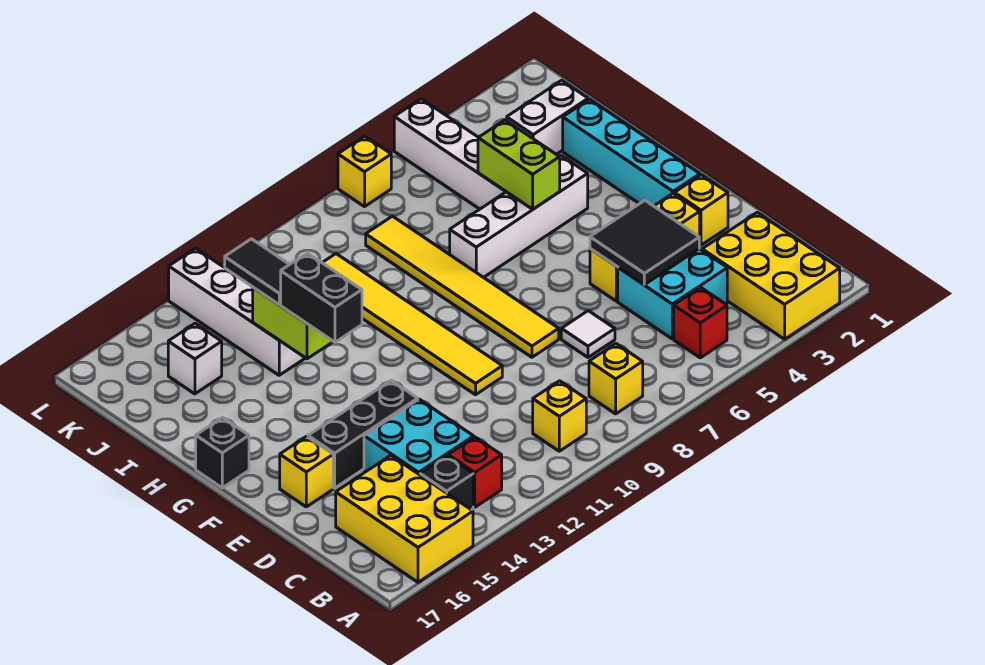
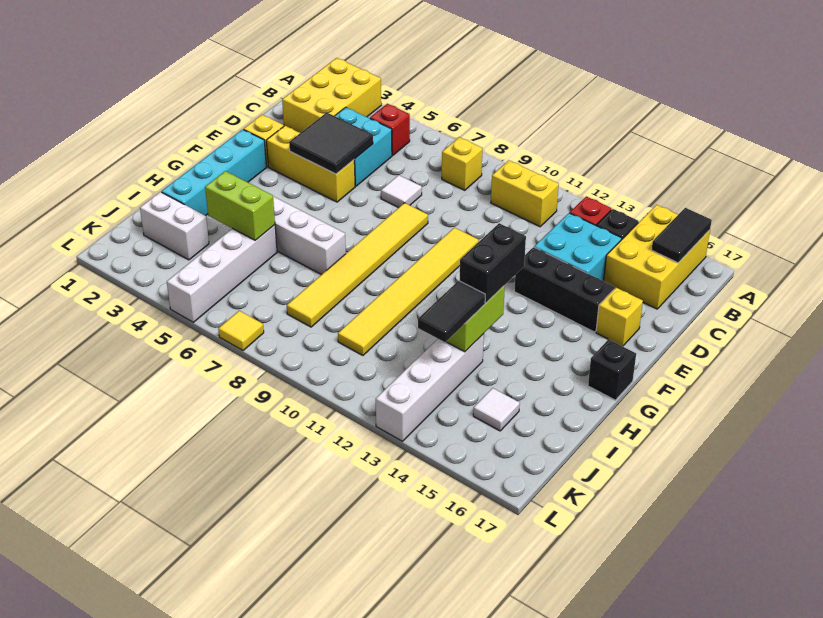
none -> black tile A16:B16 level 2
yellow brick B10 level 1 -> yellow brick B10:B11 level 1
lime brick H5:I5 level 2 -> lime brick I4:I5 level 2
white brick J15 level 1 -> white tile J15 level 1
yellow brick L7 level 1 -> yellow tile L7 level 1

